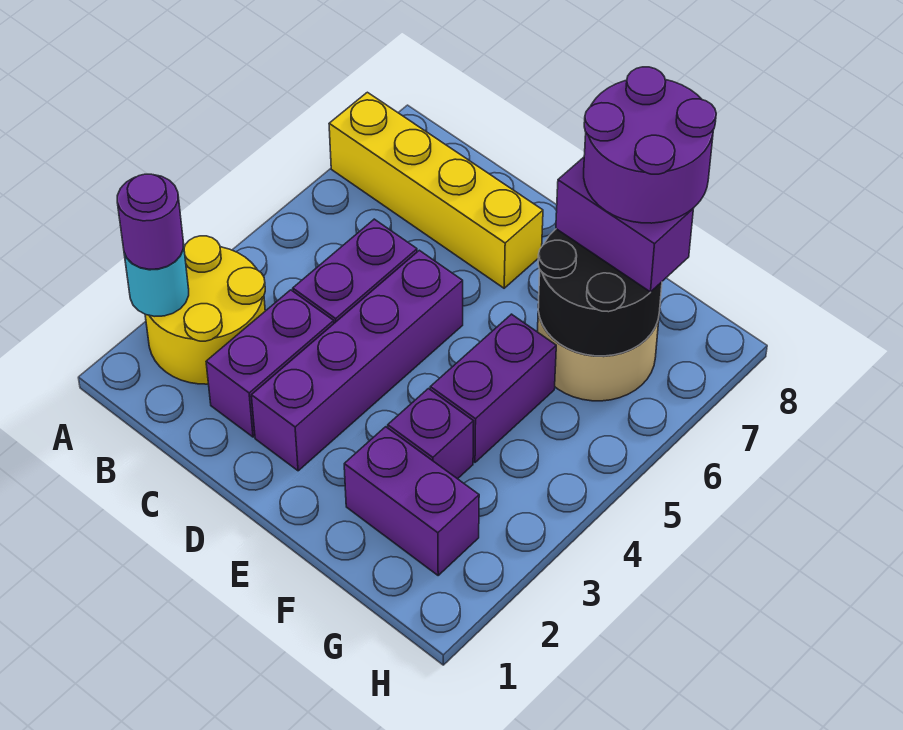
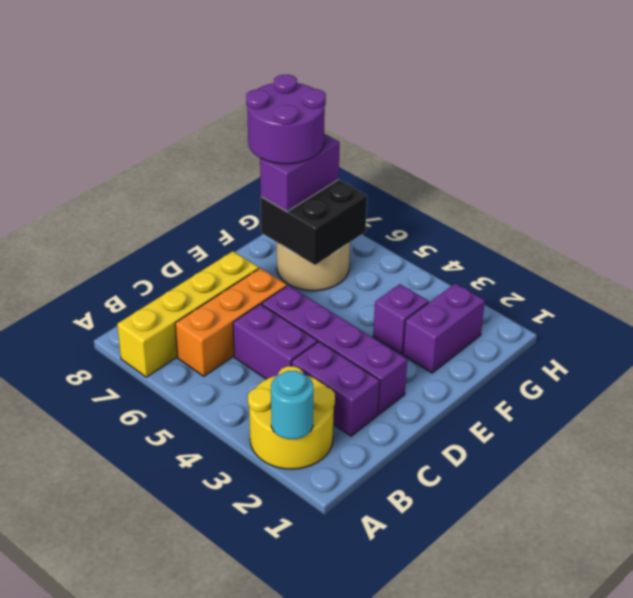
purple round brick A2 level 3 -> none
none -> orange brick B6:D6 level 1
purple brick F4:F5 level 1 -> none
black round brick F6:G7 level 2 -> black brick F6:G7 level 2

